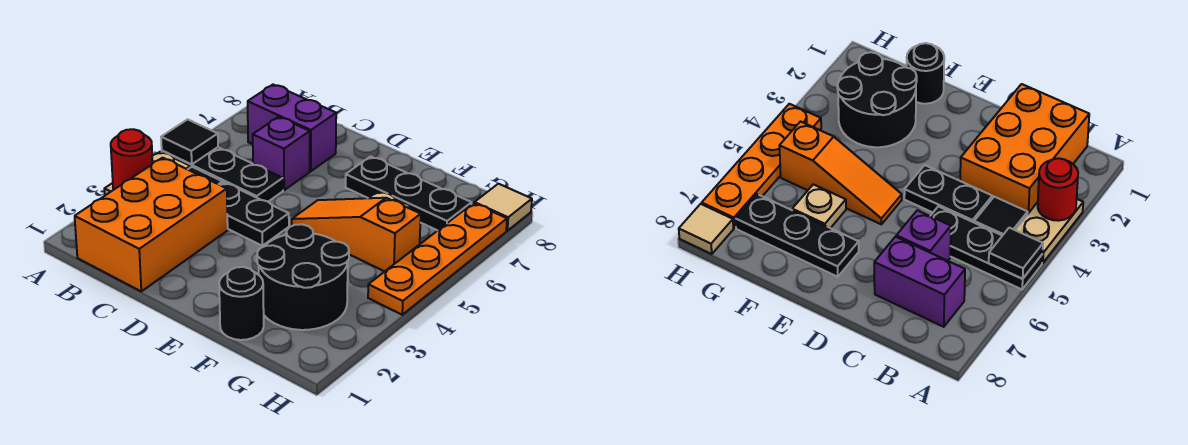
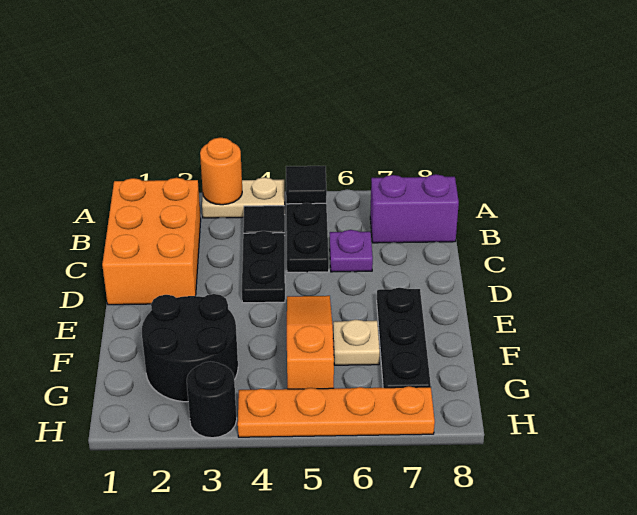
red round brick A3 level 2 -> orange round brick A3 level 2
orange brick B1:C3 level 1 -> orange brick B1:D2 level 1
purple brick B7:C7 level 1 -> purple brick B7:B8 level 1
purple brick C6 level 1 -> purple plate C6 level 1
black round brick F1 level 1 -> black round brick H3 level 1
tan tile H8 level 1 -> none

